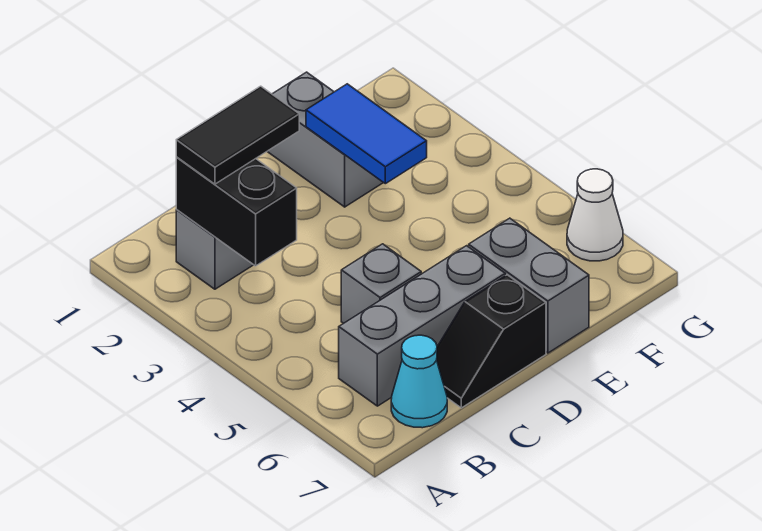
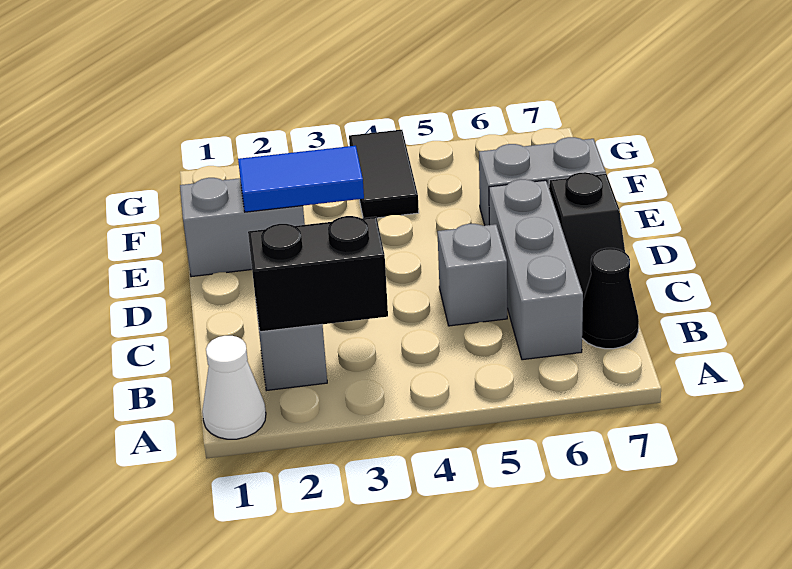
black tile B2:C2 level 3 -> black tile F4:G4 level 1
cyan cone B7 level 1 -> black cone B7 level 1
white cone G6 level 1 -> white cone A1 level 1

